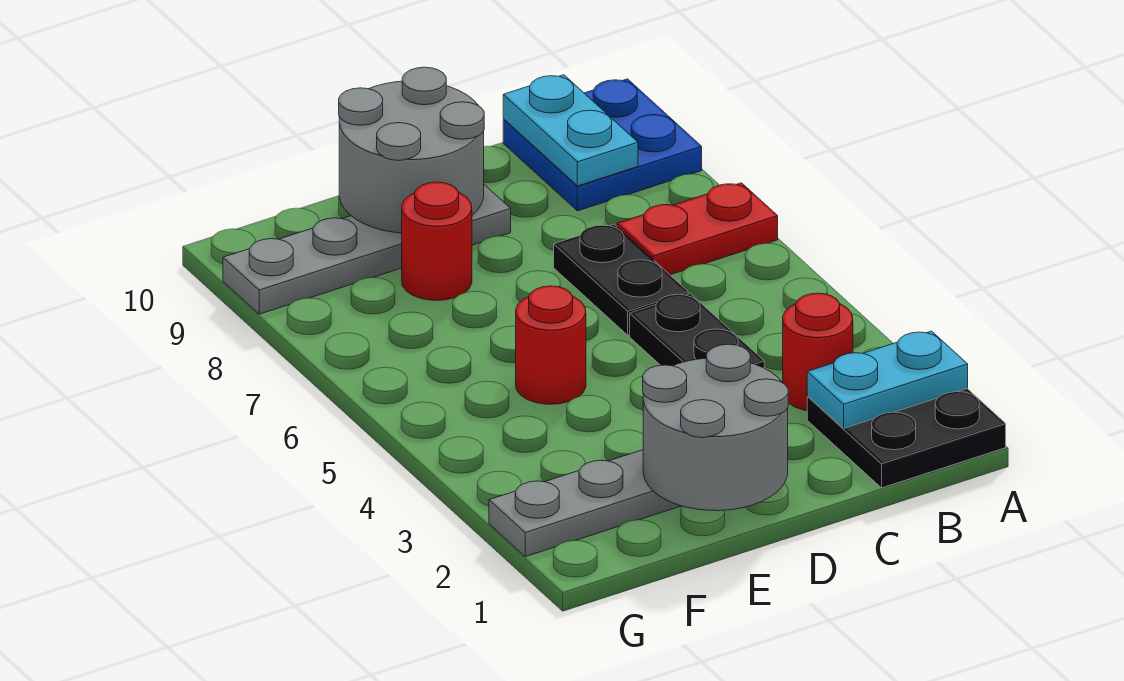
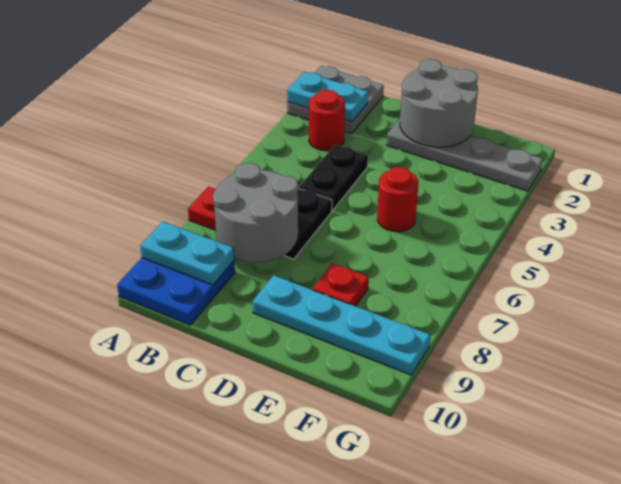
black plate A1:B2 level 1 -> grey plate A1:B2 level 1
cyan plate B9:B10 level 2 -> cyan plate A9:B9 level 2
grey plate D9:G9 level 1 -> cyan plate D9:G9 level 1
grey round brick D9:E10 level 2 -> grey round brick B7:C8 level 2
red round brick E8 level 1 -> red plate E8 level 1

